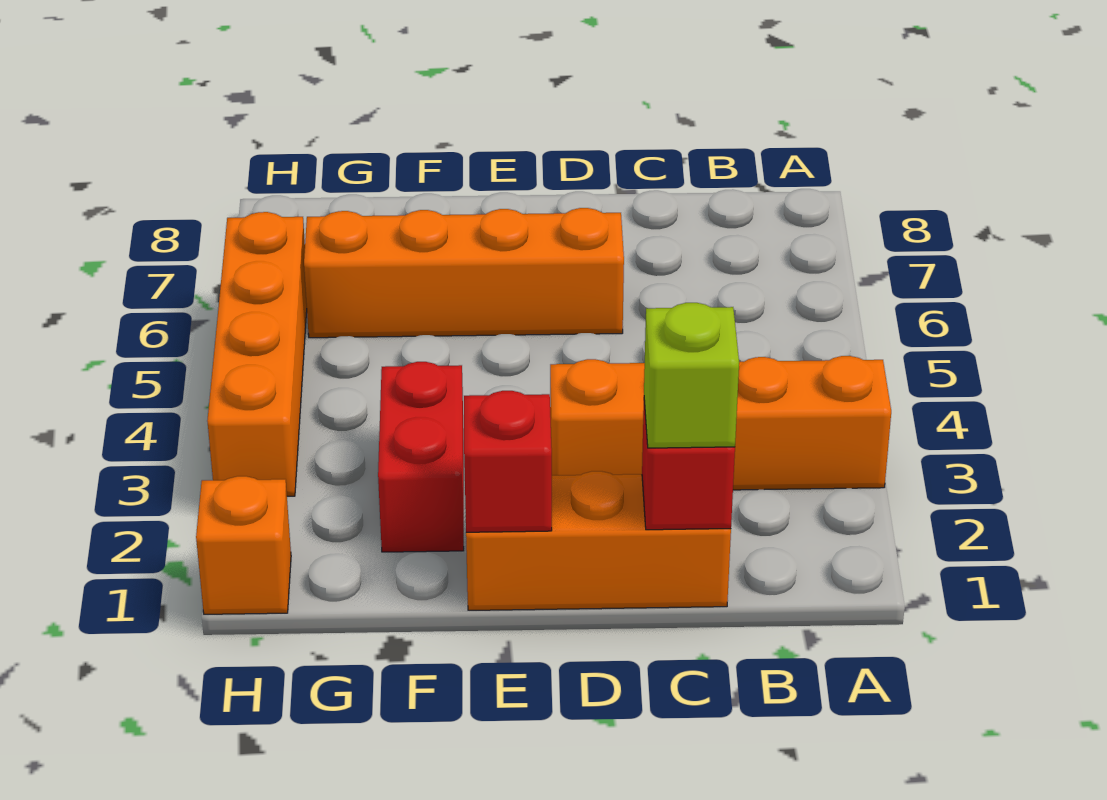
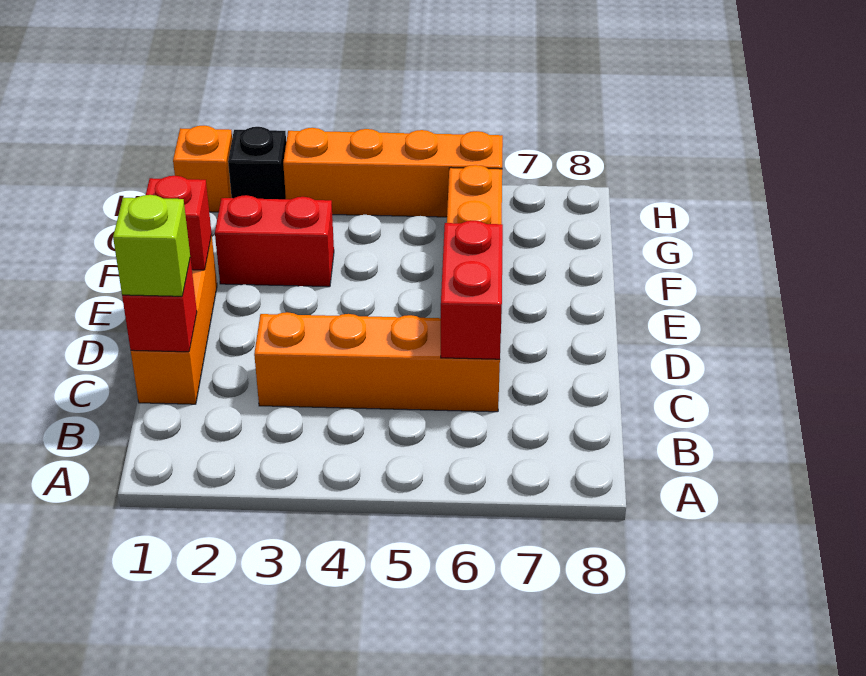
orange brick A3:D3 level 1 -> orange brick C3:C6 level 1
none -> red brick C6:D6 level 2
none -> black brick H2 level 1

